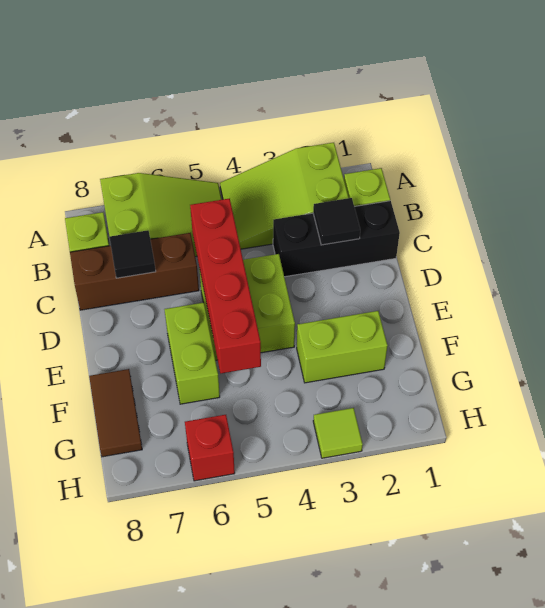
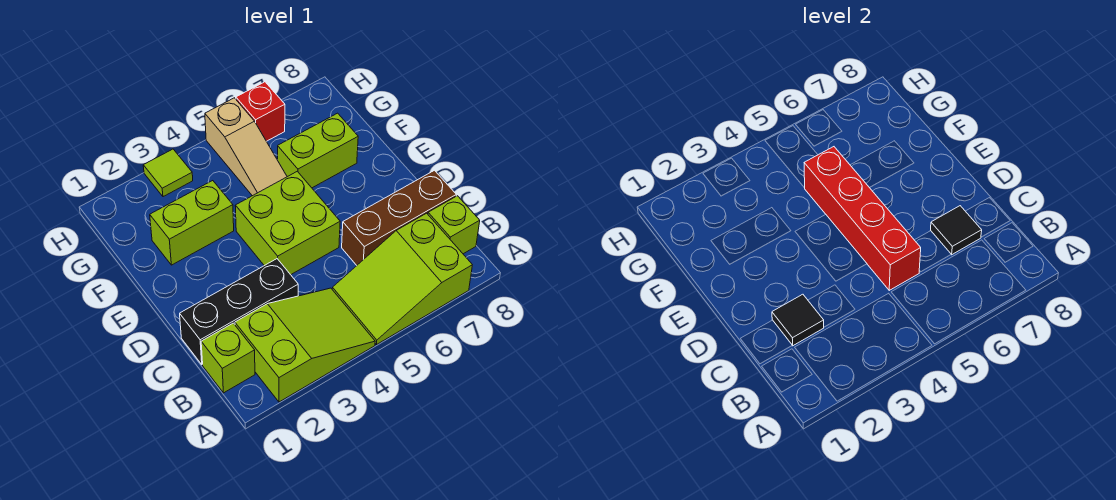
lime brick E6:F6 level 1 -> lime brick F6:F7 level 1
none -> tan slope F5:H5 level 1 top H
brown tile F8:G8 level 1 -> none

